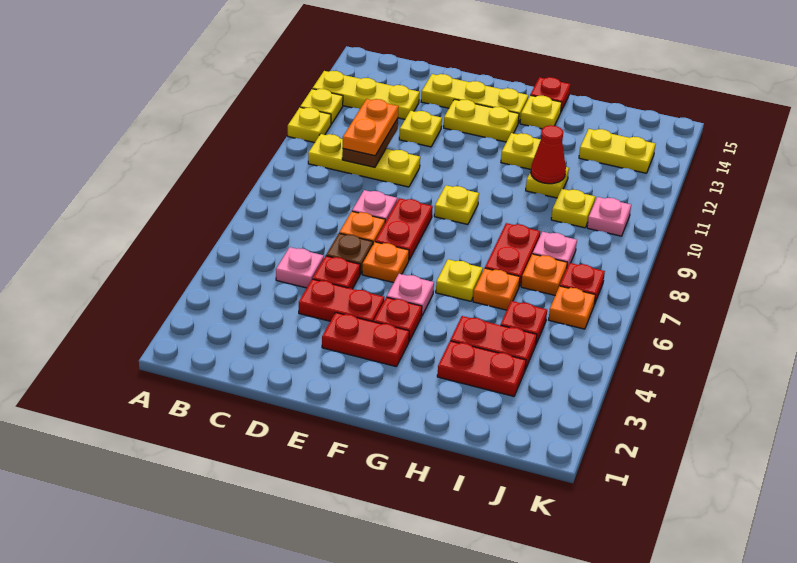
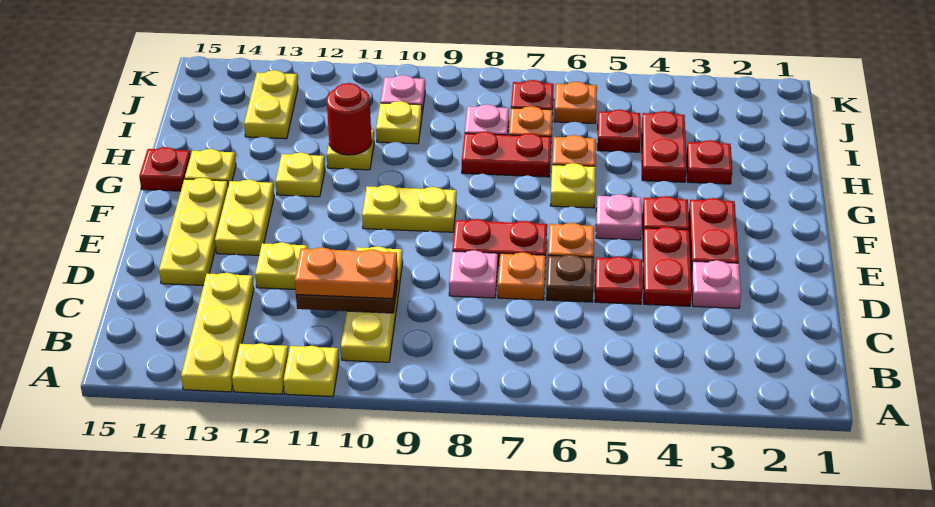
pink plate C5 level 1 -> pink plate D3 level 1
yellow plate F9 level 1 -> yellow plate F9:F10 level 1
red plate H3:I3 level 1 -> red plate H3 level 1
red cone H11 level 2 -> red round brick H11 level 2

